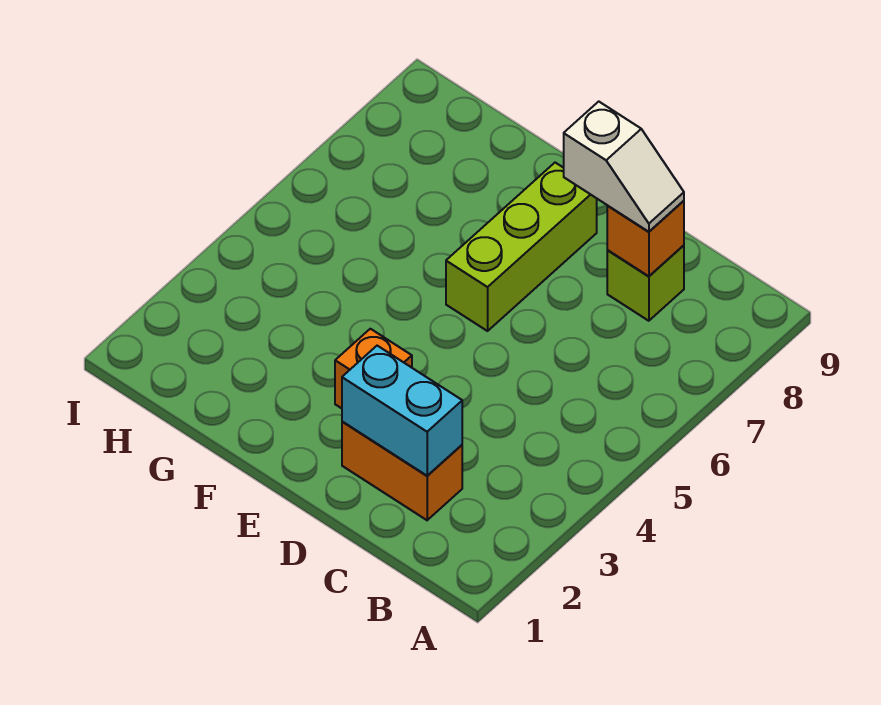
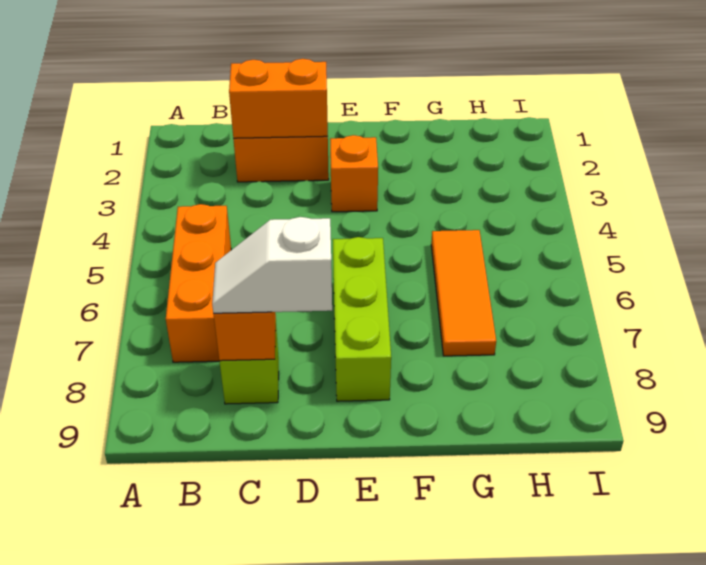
none -> orange brick B5:B7 level 1
cyan brick C2:D2 level 2 -> orange brick C2:D2 level 2
none -> orange tile G5:G7 level 1

